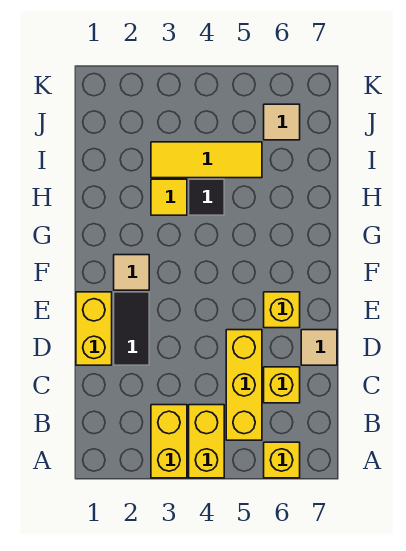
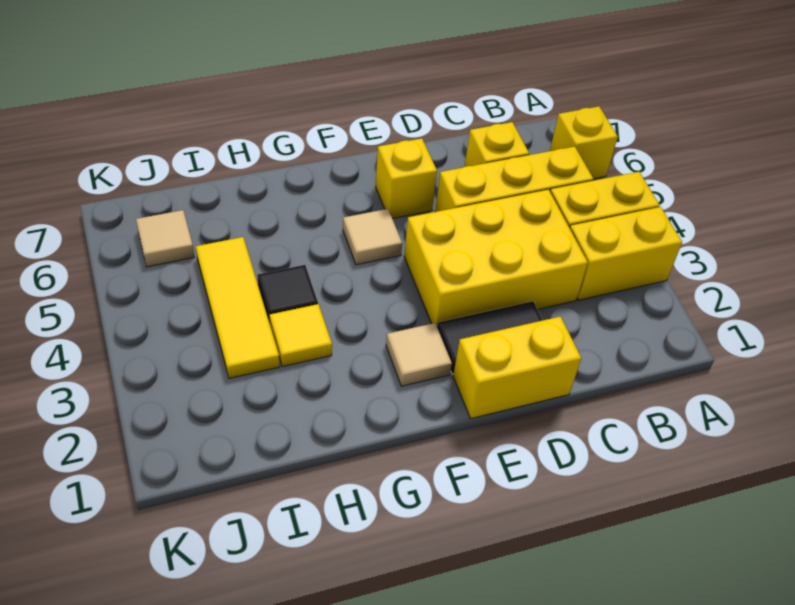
none -> yellow brick C3:E4 level 1
tan tile D7 level 1 -> tan tile F5 level 1

